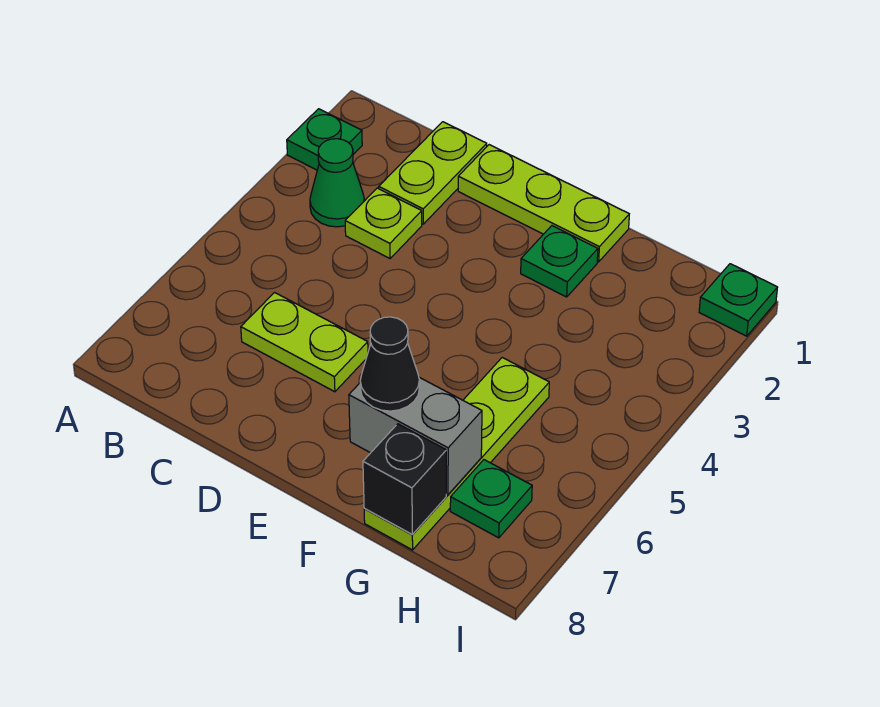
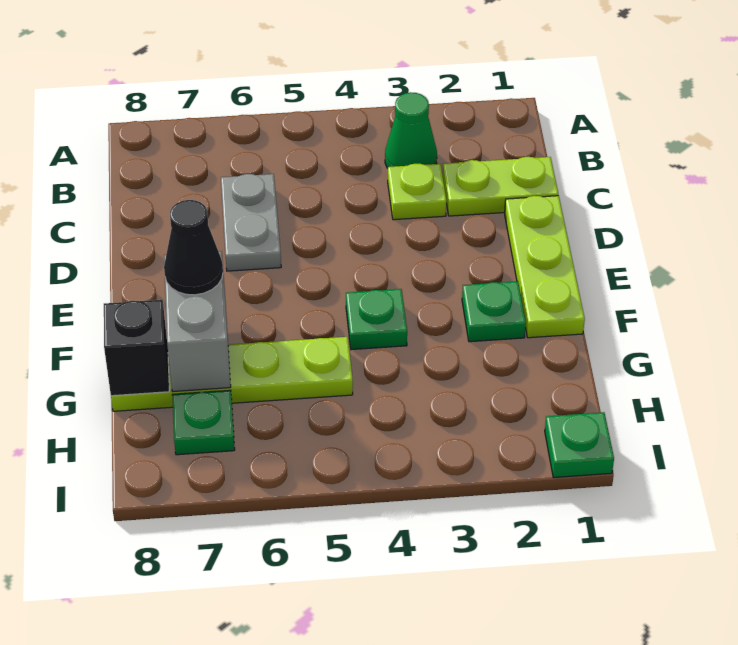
green plate A2 level 1 -> green plate F4 level 1
lime plate C6:D6 level 1 -> grey plate C6:D6 level 1

